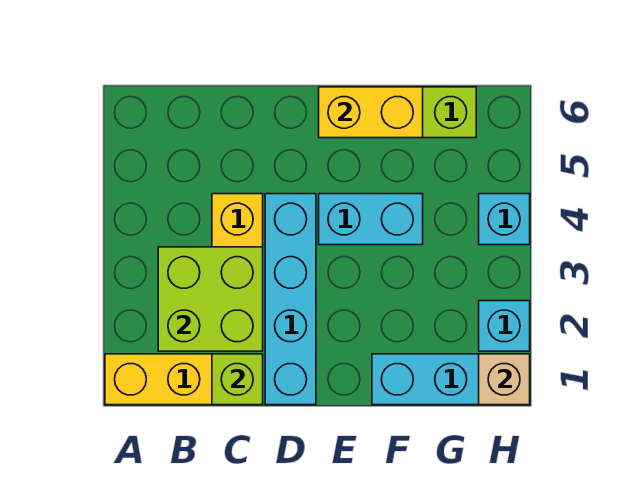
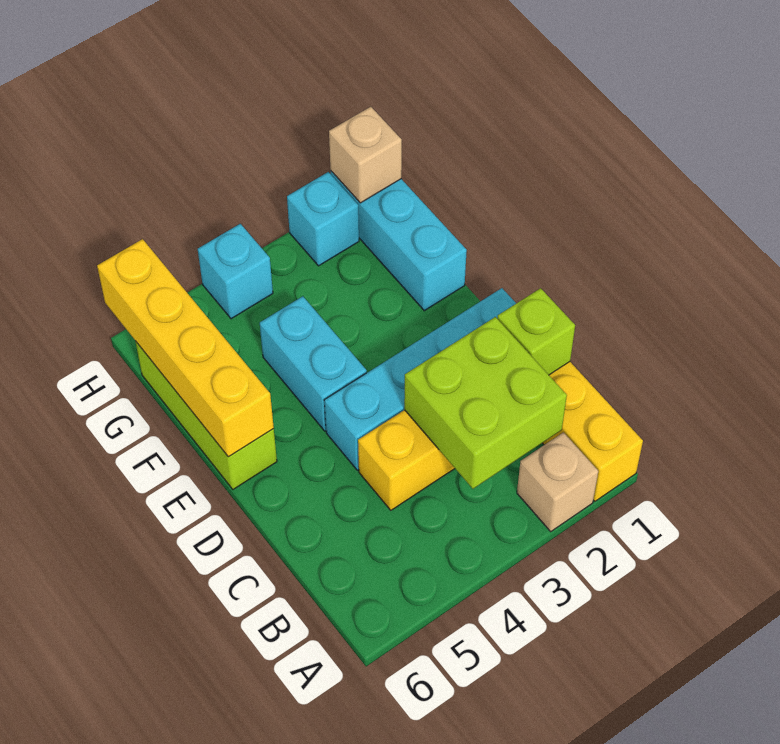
none -> tan brick A2 level 1
yellow brick E6:F6 level 2 -> yellow brick E6:H6 level 2

